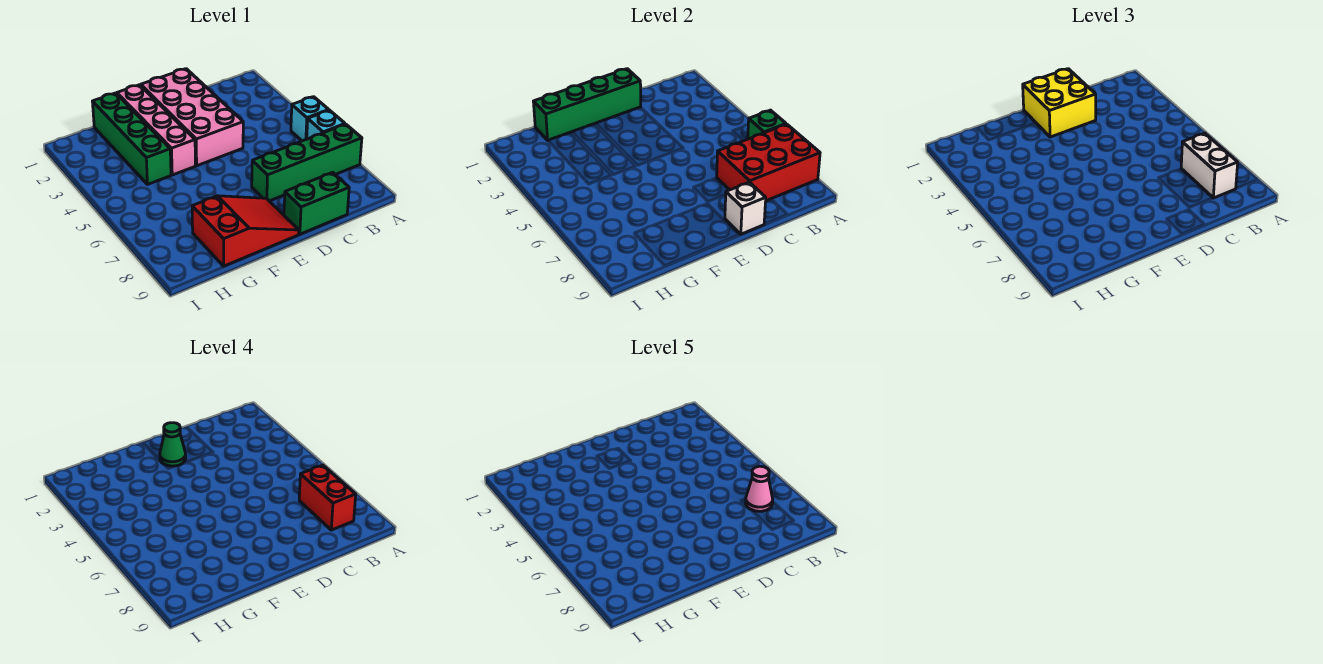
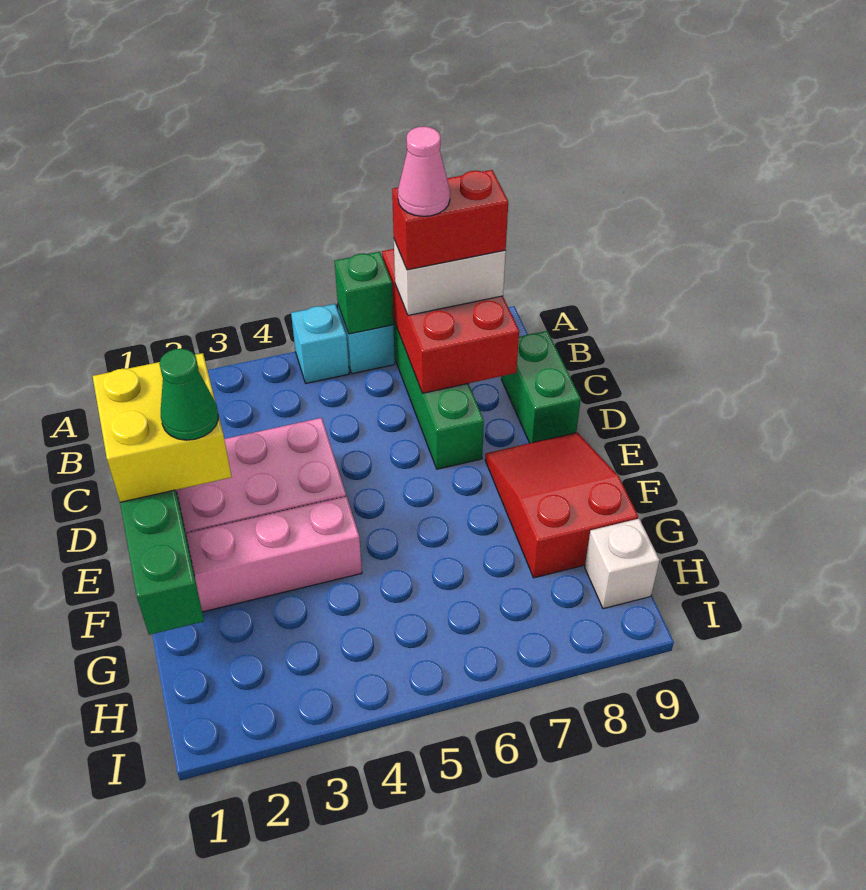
white brick D9 level 2 -> white brick H9 level 1
green brick G1:G4 level 1 -> none

